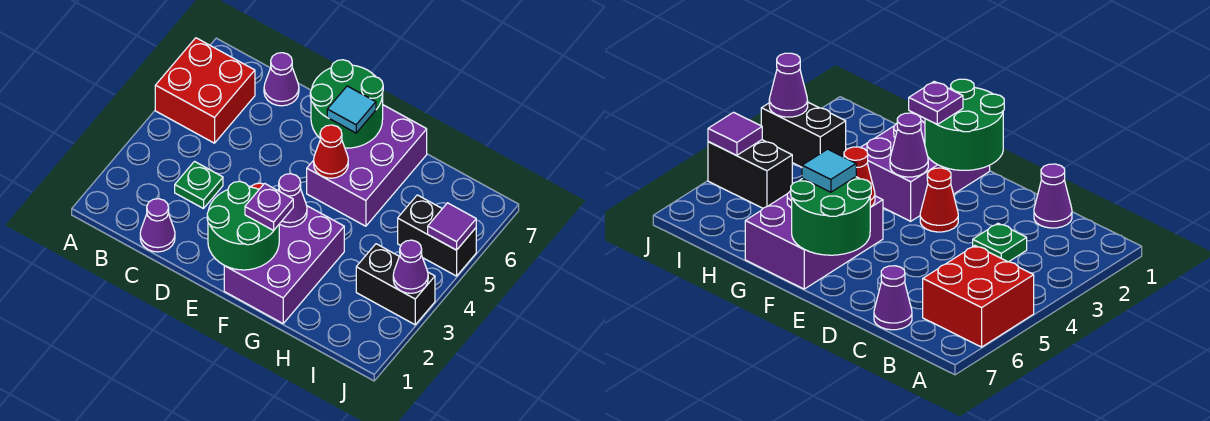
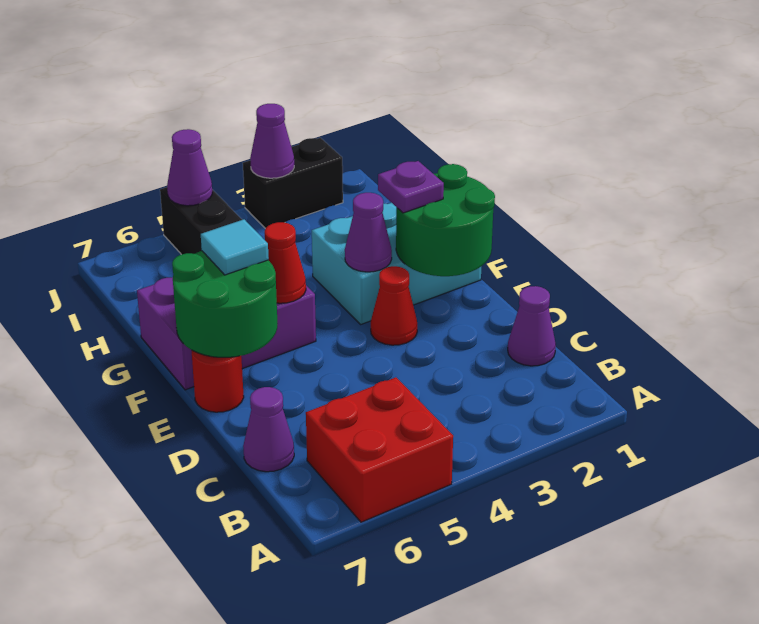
green plate C3 level 1 -> none
none -> red round brick E7 level 1
purple brick F1:G3 level 1 -> cyan brick F1:G3 level 1
black brick I3:J3 level 1 -> black brick J2:J3 level 1
purple tile J5 level 2 -> purple cone J5 level 2

